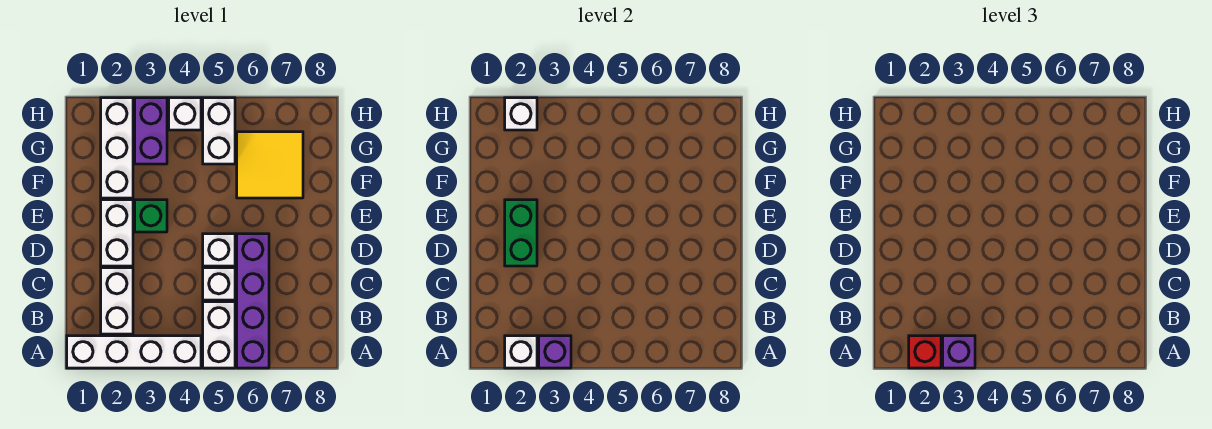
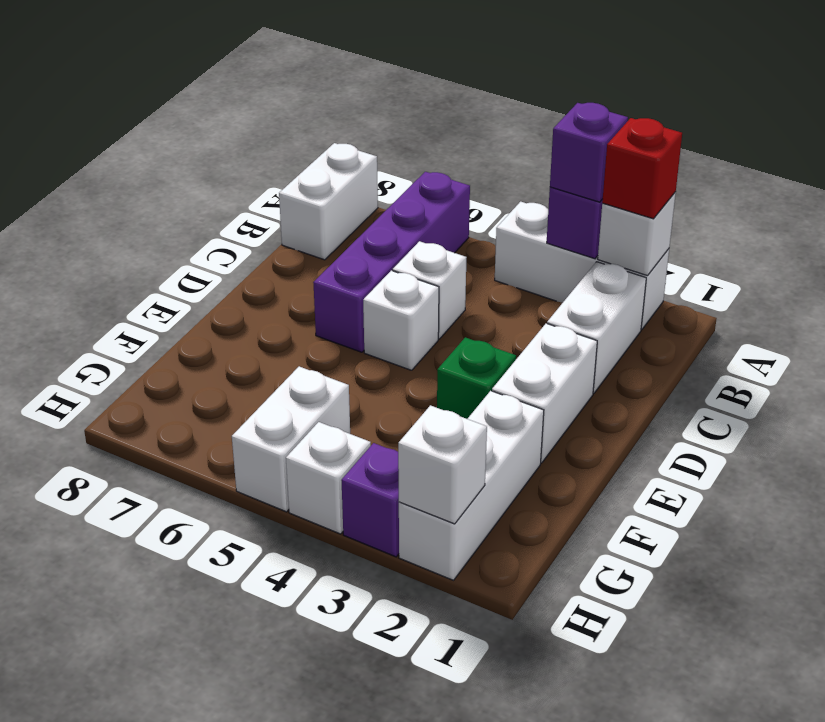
white brick A1:A4 level 1 -> white brick A2:A4 level 1
white brick A5:B5 level 1 -> white brick A8:B8 level 1
green brick D2:E2 level 2 -> none
yellow tile F6:G7 level 1 -> none
purple brick G3:H3 level 1 -> purple brick H3 level 1

